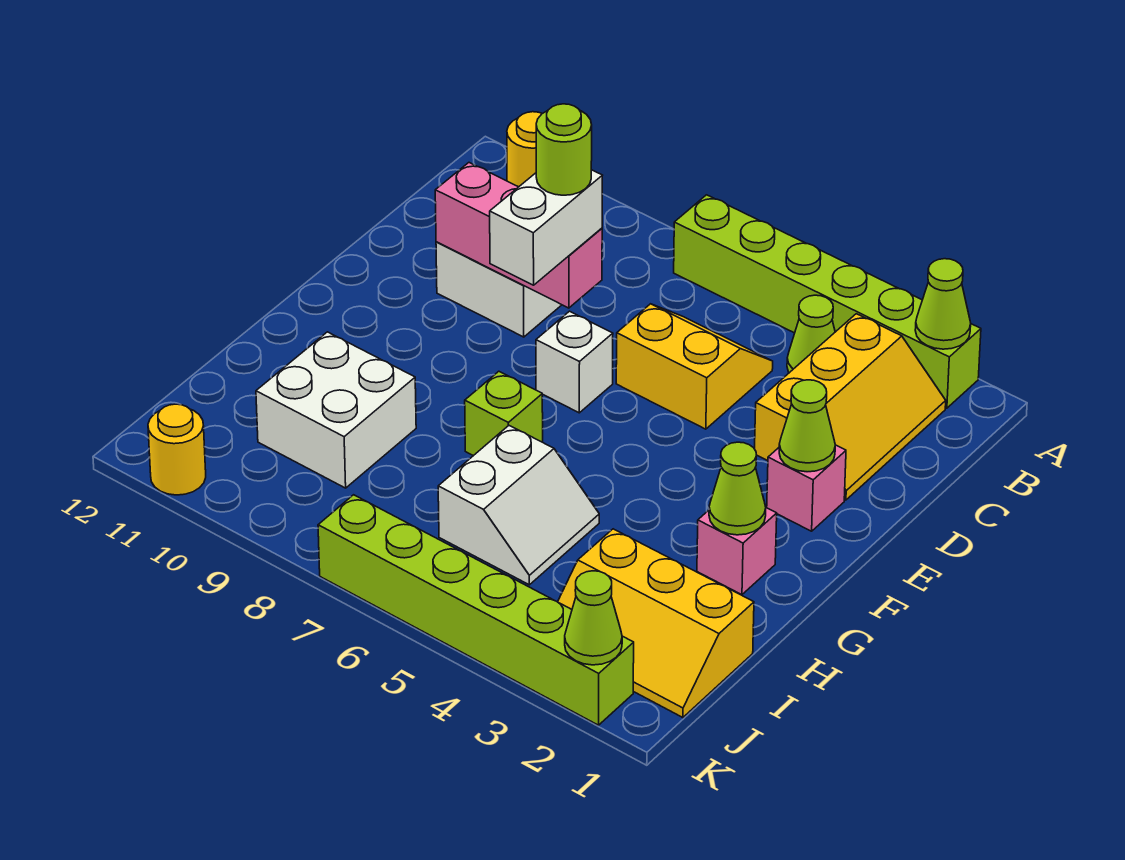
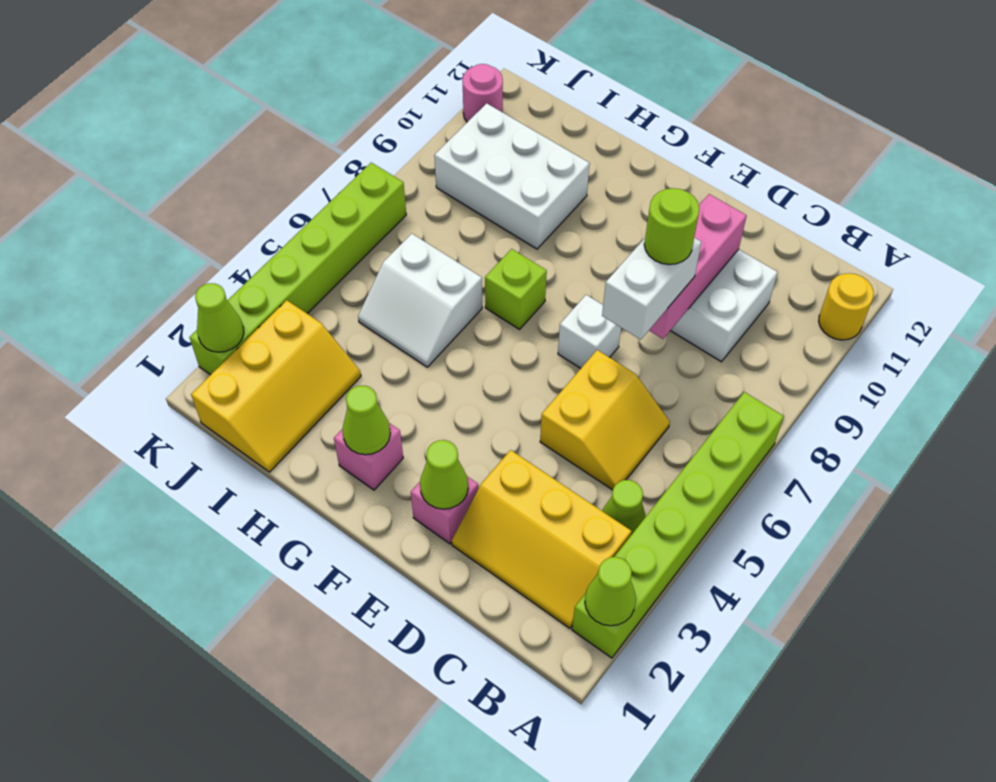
white brick D8:E8 level 3 -> white brick D7:D8 level 3
white brick H9:I10 level 1 -> white brick H9:J10 level 1
yellow slope I1:J3 level 1 top I -> yellow slope I1:J3 level 1 top J
yellow round brick K11 level 1 -> pink round brick K11 level 1

